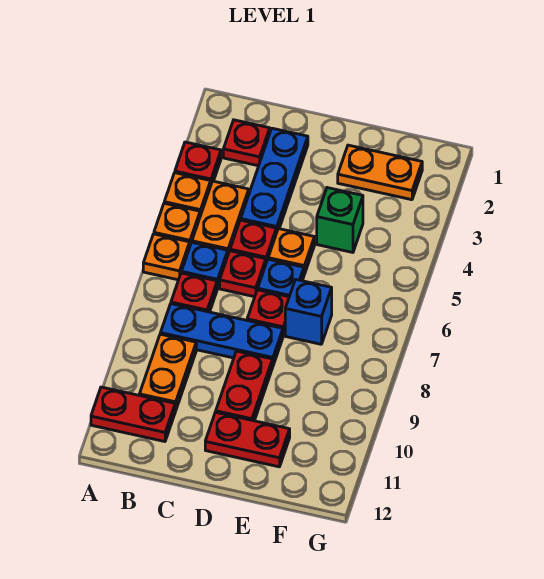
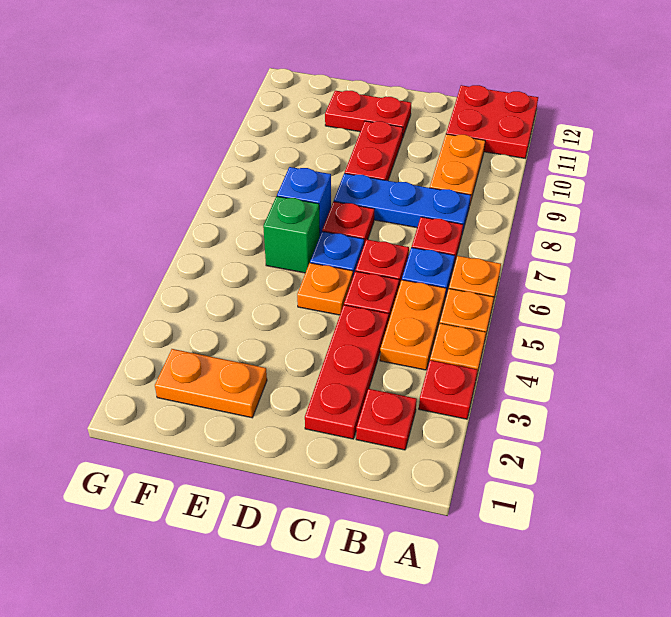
red plate A11:B11 level 1 -> red plate A11:B12 level 1
blue plate C2:C4 level 1 -> red plate C2:C4 level 1
green brick E4 level 1 -> green brick E6 level 1

